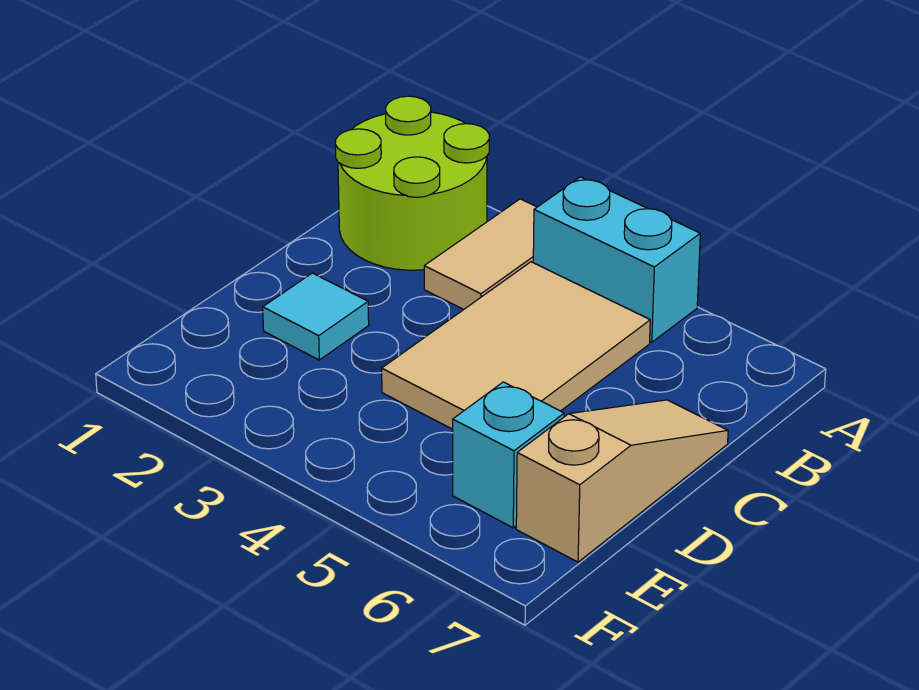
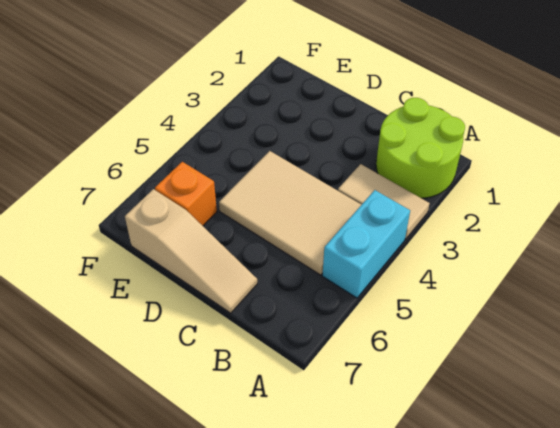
cyan tile D2 level 1 -> none
cyan brick E6 level 1 -> orange brick E6 level 1

